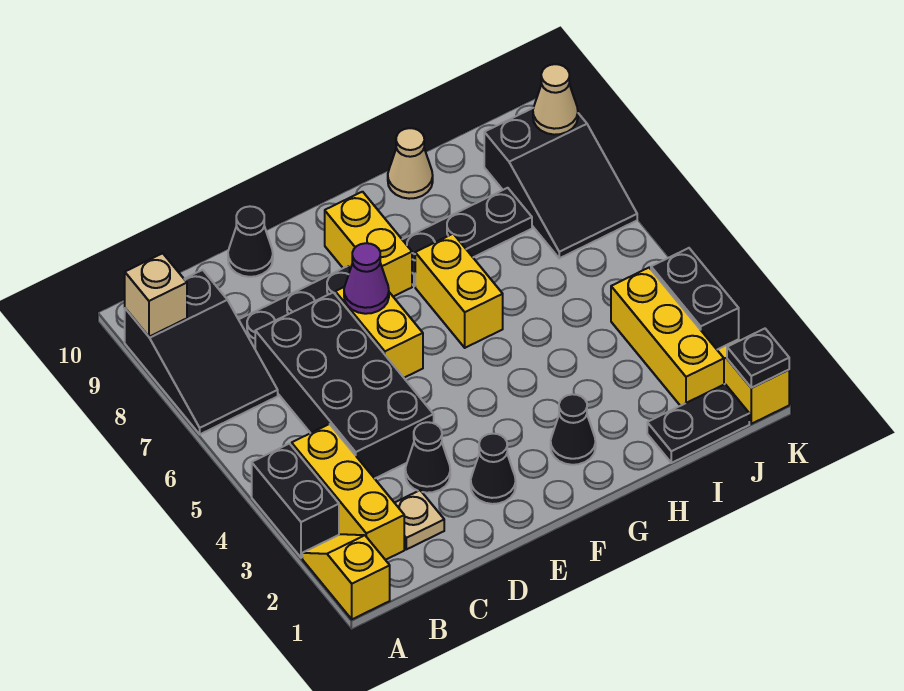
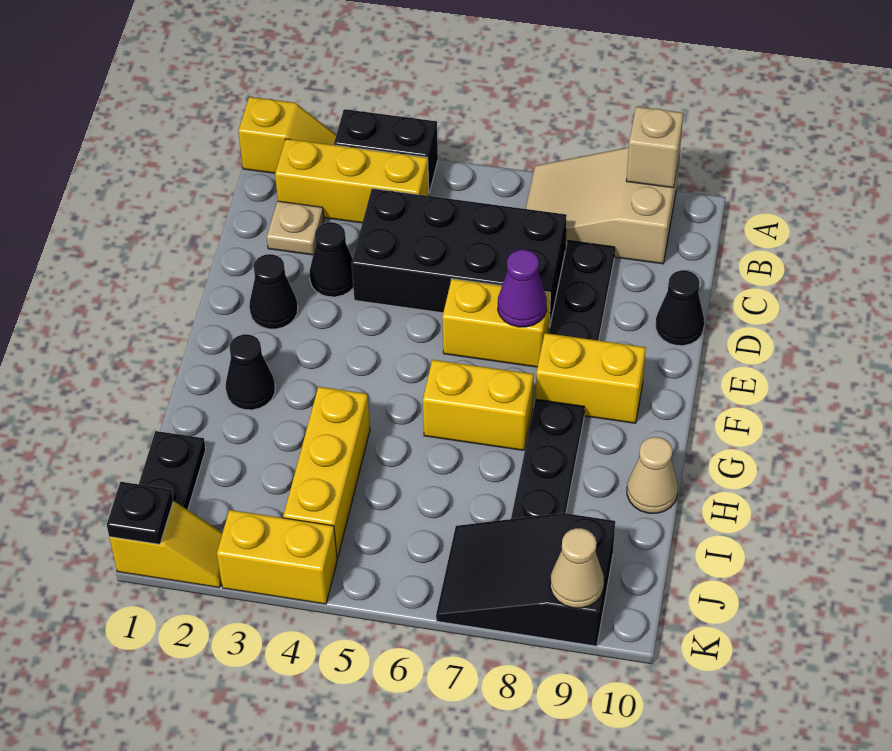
black slope A7:B9 level 1 top 9 -> tan slope A7:B9 level 1 top 9
yellow brick J2:J4 level 1 -> yellow brick H4:J4 level 1
black brick K3:K4 level 1 -> yellow brick K3:K4 level 1

